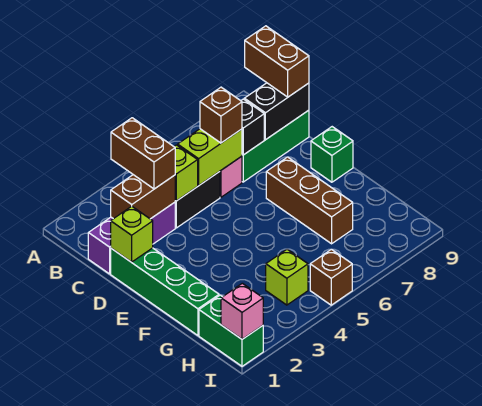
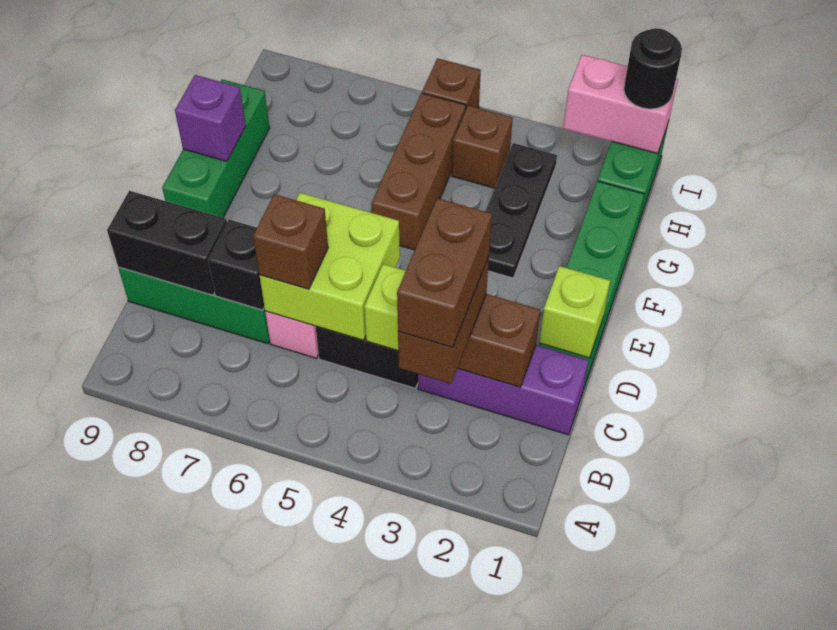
brown brick B9:C9 level 3 -> brown brick B3:C3 level 4
lime brick C5:C6 level 2 -> lime brick C5:D6 level 2
brown brick E7:G7 level 1 -> brown brick F5:H5 level 1
green brick E9 level 1 -> green brick E9:G9 level 1
none -> black plate F3:H3 level 1
none -> purple brick F9 level 2
lime brick H4 level 1 -> brown brick H4 level 1
pink brick I1 level 2 -> pink brick I1:I2 level 2
none -> black round brick I1 level 3

